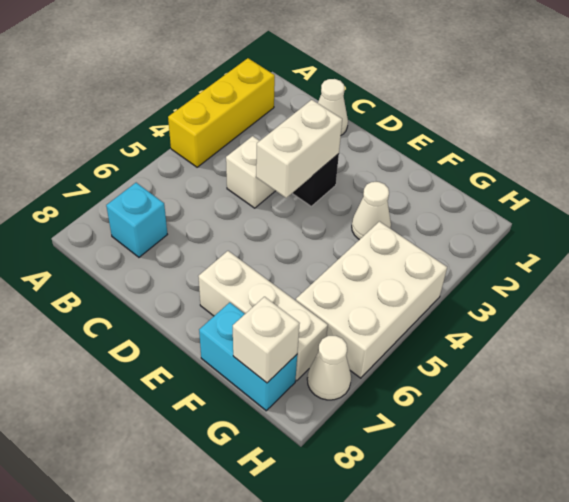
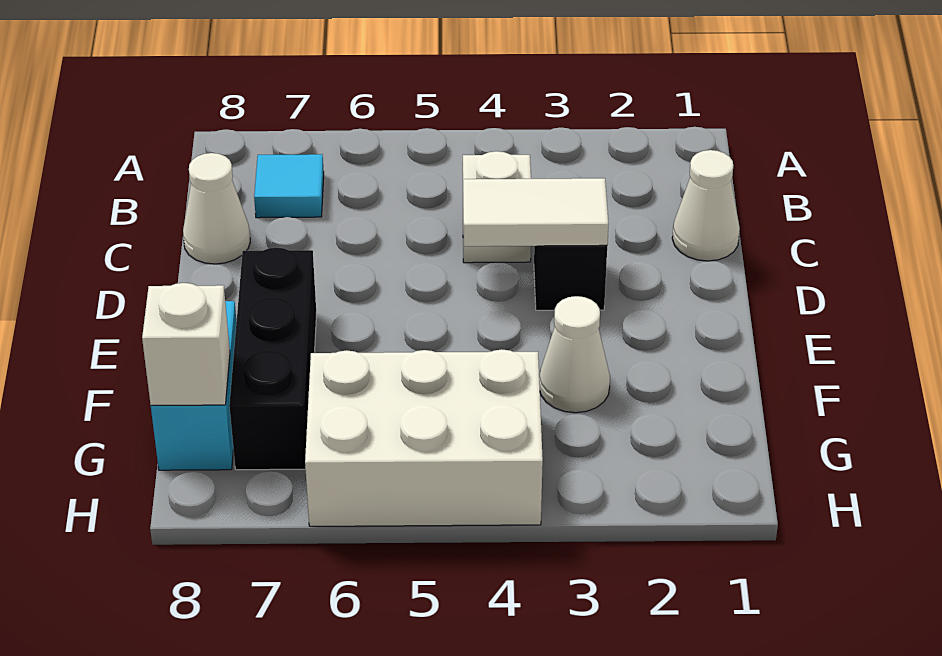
yellow brick A2:A4 level 1 -> none
cyan brick B7 level 1 -> cyan tile B7 level 1
white brick D3:D4 level 2 -> white tile D3:D4 level 2
white brick E7:G7 level 1 -> black brick E7:G7 level 1
white cone H7 level 1 -> white cone C8 level 1

